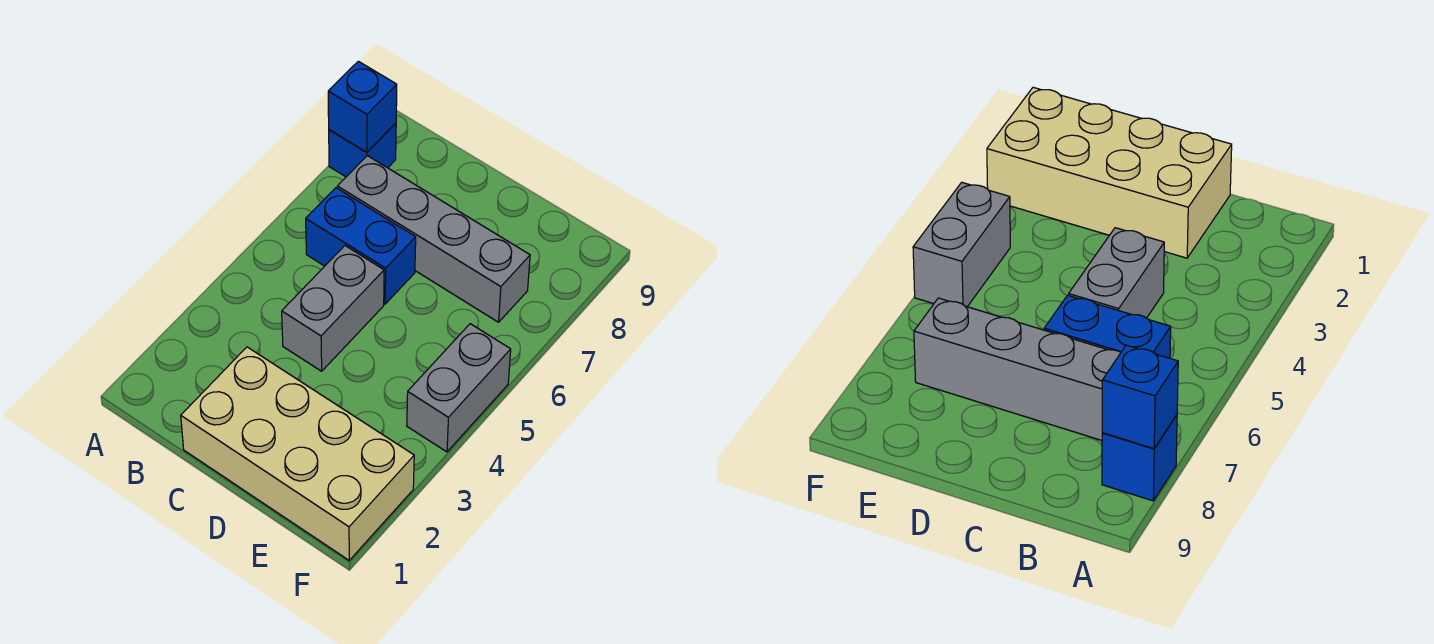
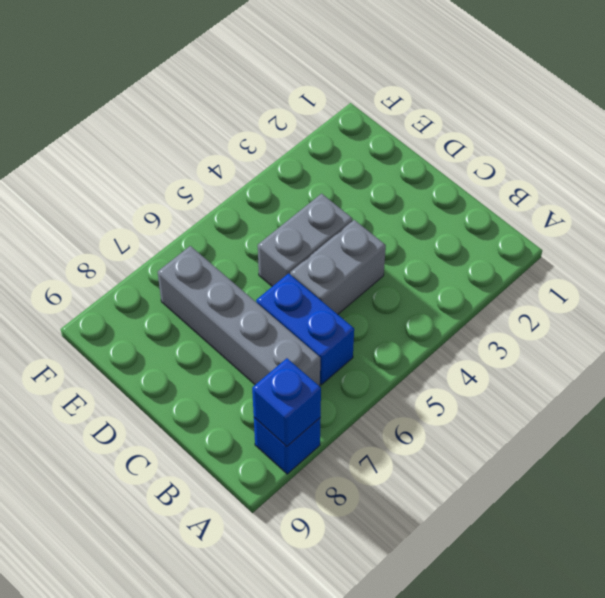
tan brick C1:F2 level 1 -> none
grey brick F4:F5 level 1 -> grey brick D4:D5 level 1

